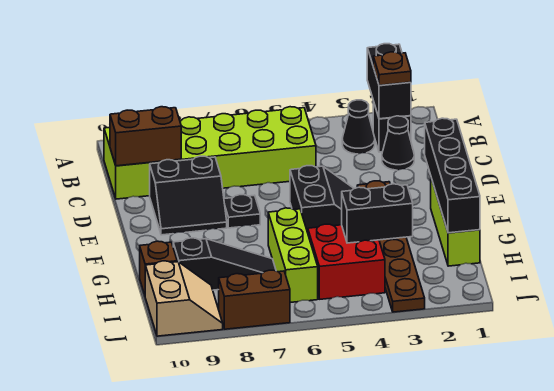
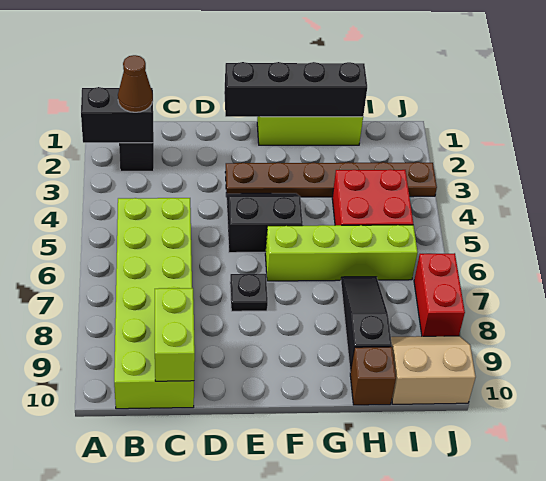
brown plate B2 level 3 -> brown cone B2 level 3
black cone B3 level 1 -> none
black cone C2 level 1 -> none
brown brick C9:C10 level 2 -> lime brick C9:C10 level 2
black slope D8:E9 level 1 top D -> none
lime brick G6:I6 level 1 -> lime brick F6:I6 level 1
black brick H3:H4 level 2 -> none
brown brick J7:J8 level 1 -> red brick J7:J8 level 1

